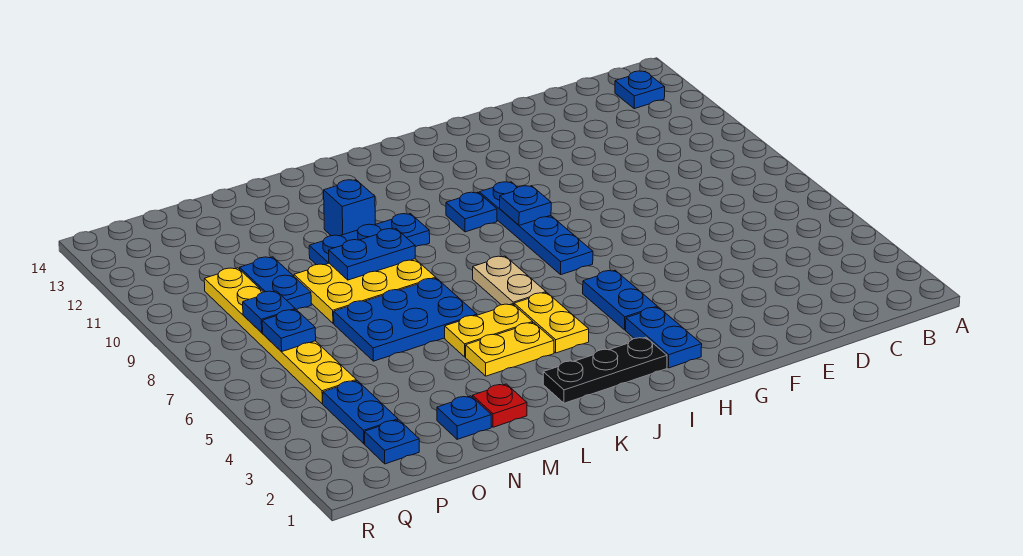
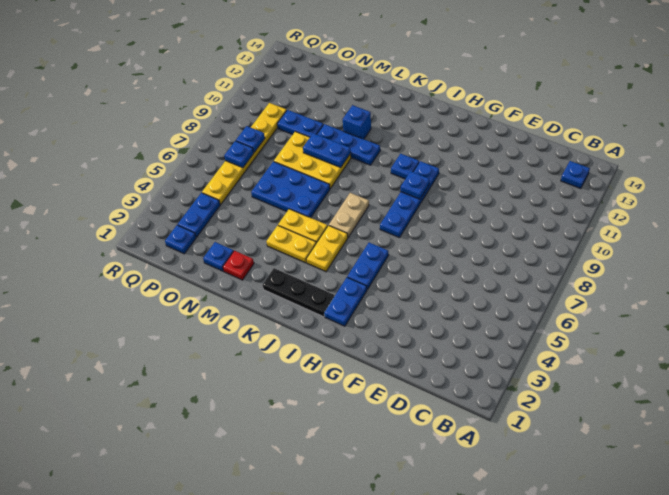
blue plate O9:O10 level 1 -> blue plate N10:O10 level 1

